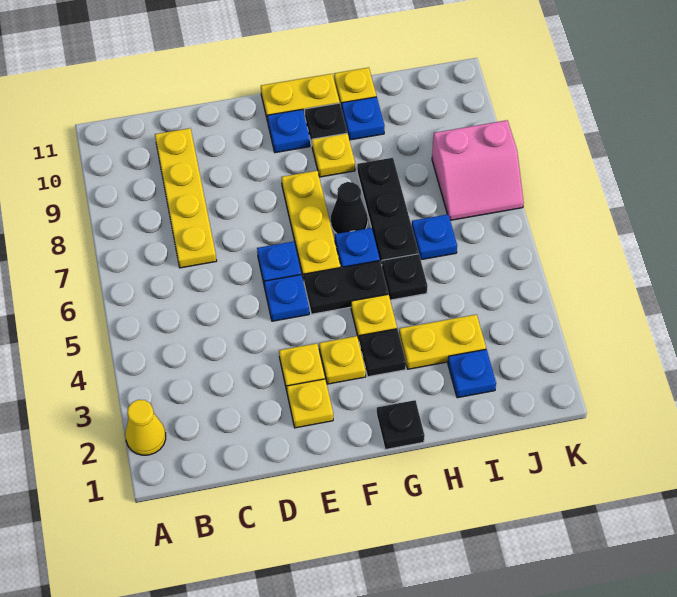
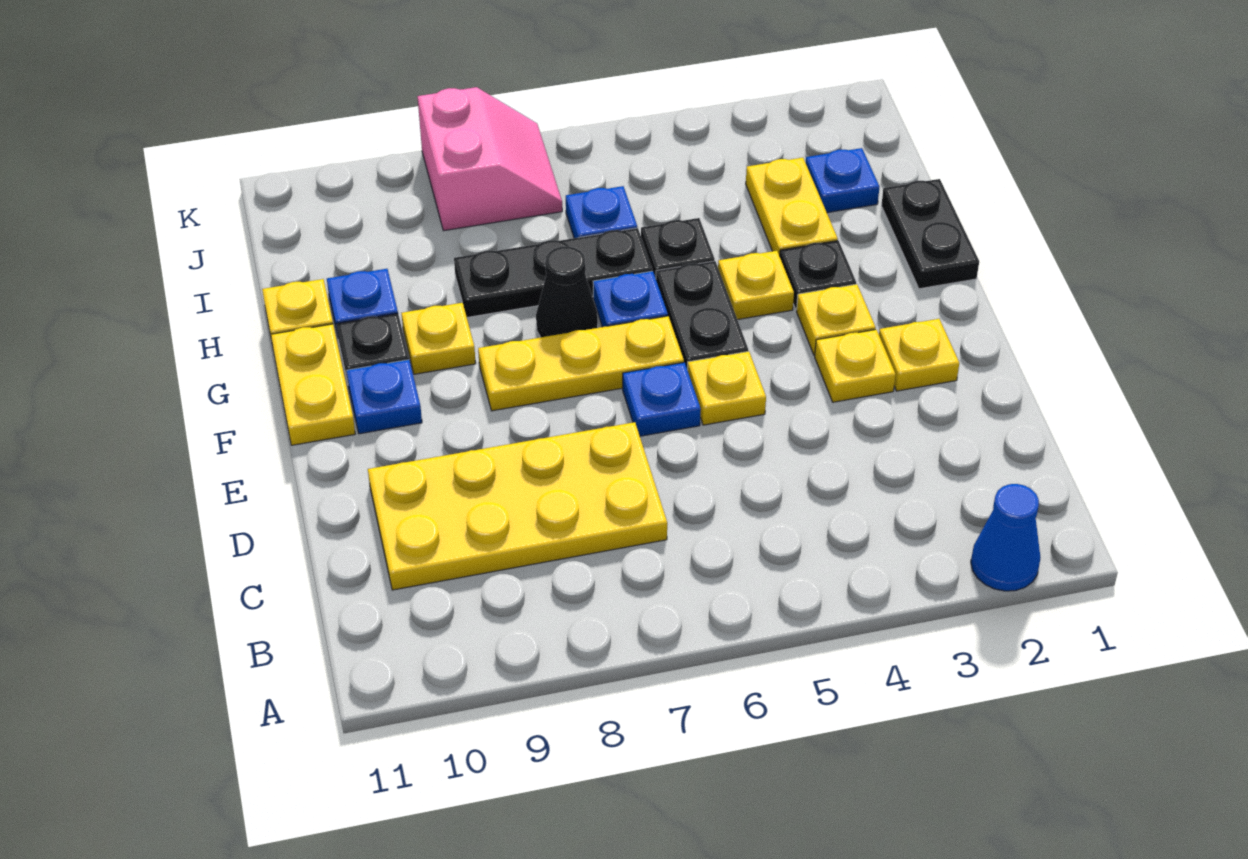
yellow cone A2 level 1 -> blue cone A2 level 1
yellow plate C7:C10 level 1 -> yellow plate C7:D10 level 1
blue plate E5 level 1 -> yellow plate E5 level 1
black plate G1 level 1 -> black plate G1:H1 level 1

